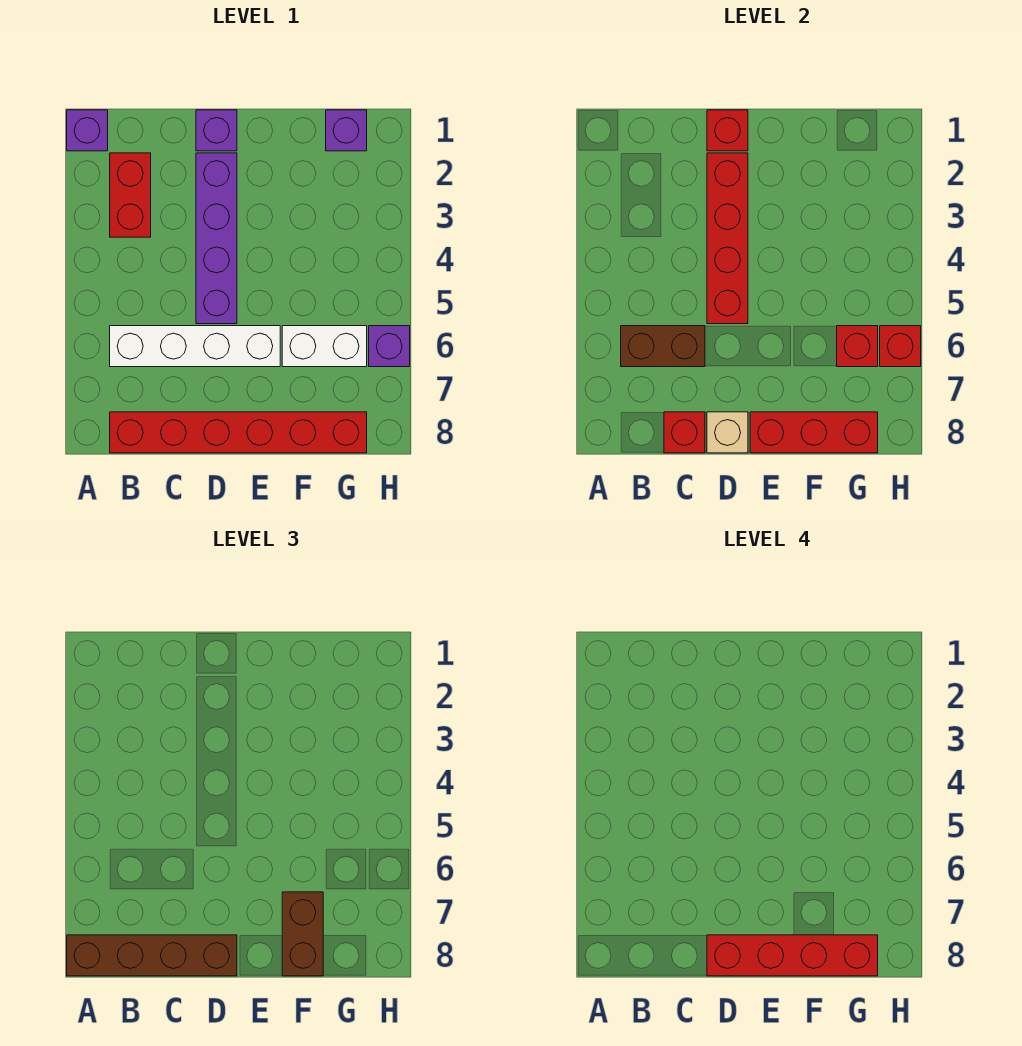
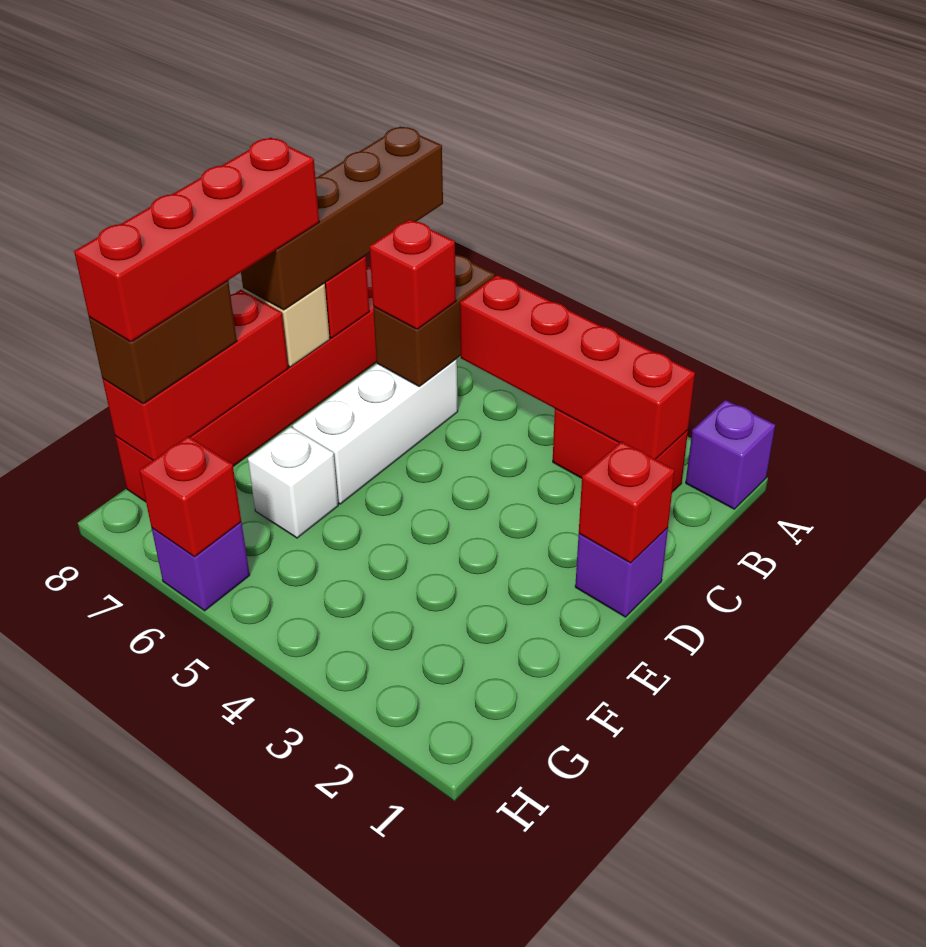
white brick B6:E6 level 1 -> white brick C6:E6 level 1
purple brick D2:D5 level 1 -> none
red brick D2:D5 level 2 -> red brick B2:B5 level 2
white brick F6:G6 level 1 -> white brick F6 level 1
brown brick F7:F8 level 3 -> brown brick F8:G8 level 3
purple brick G1 level 1 -> none
red brick G6 level 2 -> red brick C6 level 3

